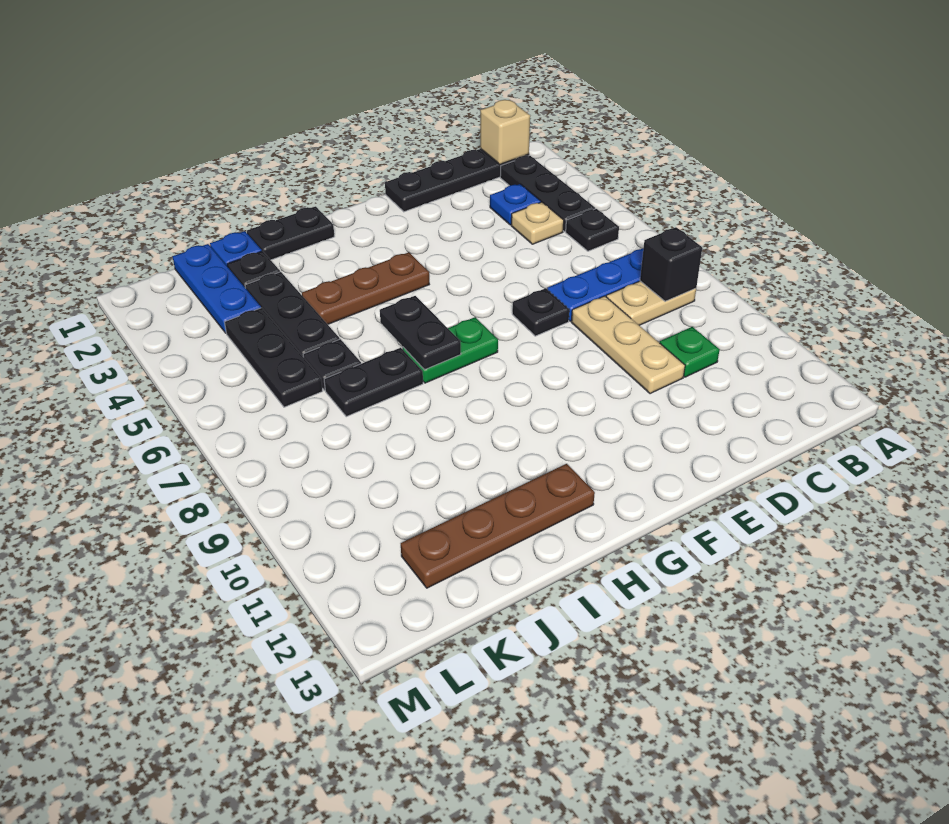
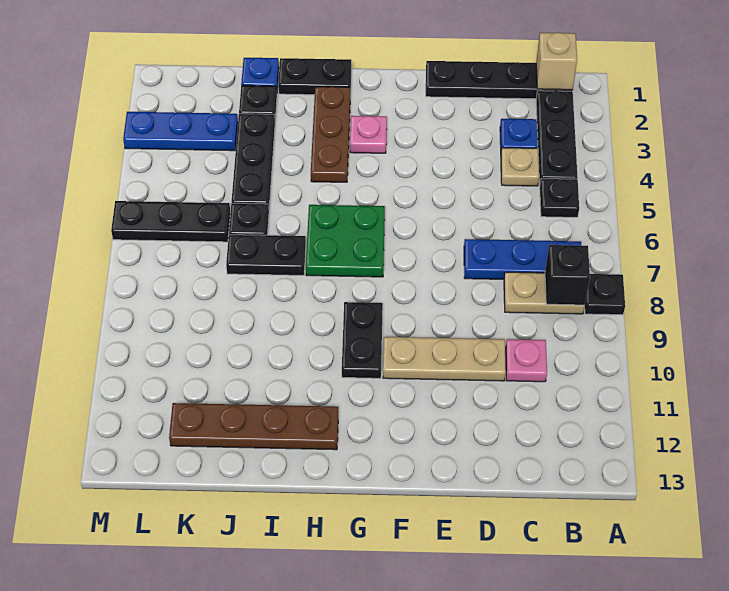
green plate C10 level 1 -> pink plate C10 level 1
tan plate D8:D10 level 1 -> tan plate D10:F10 level 1
black plate E7 level 1 -> black plate A8 level 1
none -> pink plate G3 level 1
brown plate G4:I4 level 1 -> brown plate H2:H4 level 1
green plate G7:H7 level 1 -> green plate G6:H7 level 1
black plate H6:H7 level 2 -> black plate G9:G10 level 1
blue plate K1:K3 level 1 -> blue plate K3:M3 level 1
black plate K4:K6 level 1 -> black plate K6:M6 level 1

